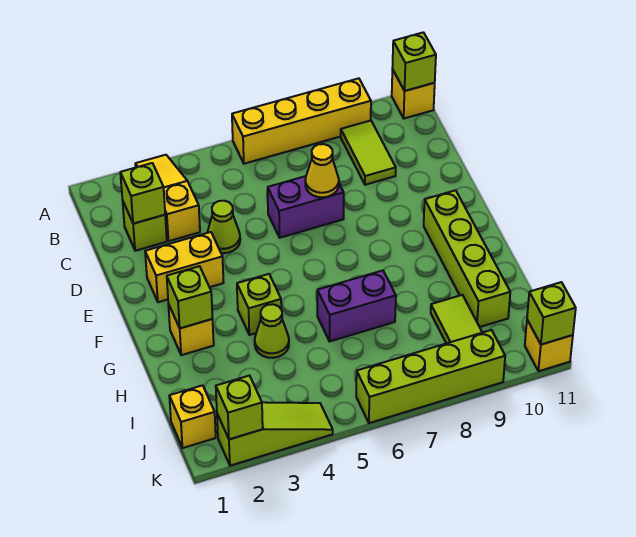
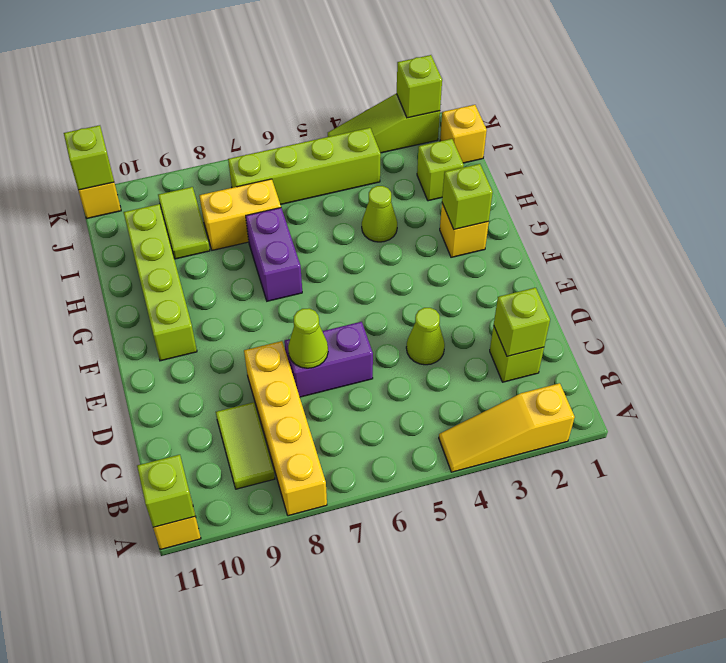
yellow slope A3:C3 level 1 top C -> yellow slope A2:A4 level 1 top 2
yellow brick A6:A9 level 1 -> yellow brick A8:D8 level 1
yellow cone D7 level 2 -> lime cone D7 level 2
yellow brick E2:E3 level 1 -> yellow brick I7:I8 level 1
lime brick G4 level 1 -> lime brick I2 level 1
purple brick H6:H7 level 1 -> purple brick G7:H7 level 1
lime brick K6:K9 level 1 -> lime brick J4:J7 level 1

